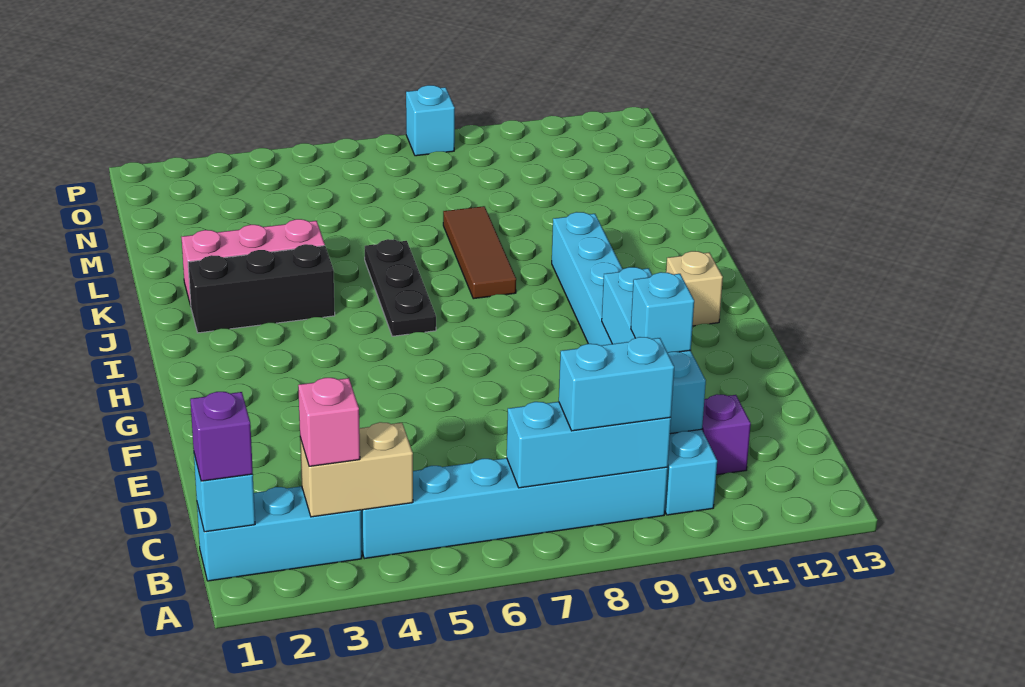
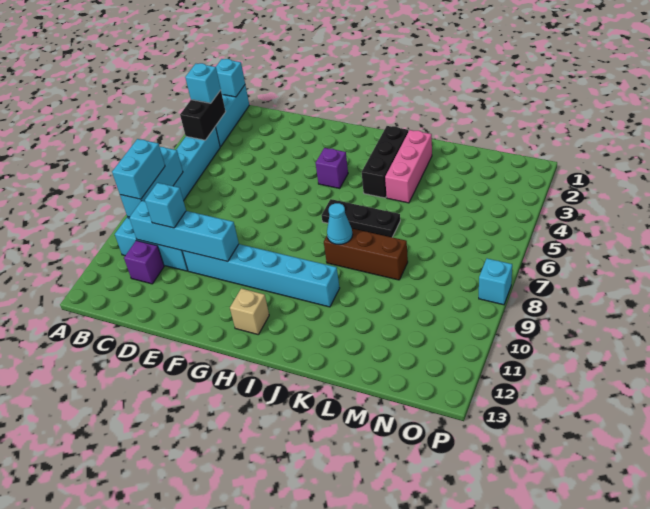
purple brick B1 level 3 -> purple brick H4 level 1
tan brick B3:B4 level 2 -> black brick B3:B4 level 2
pink brick B3 level 3 -> cyan brick B3 level 3
brown tile J8:L8 level 1 -> brown brick J8:L8 level 1
none -> cyan cone J8 level 2

